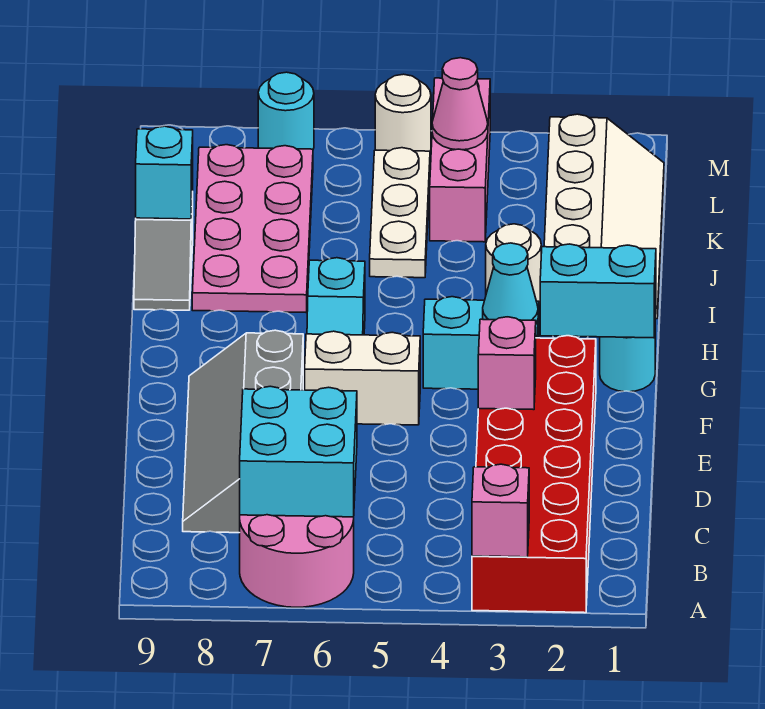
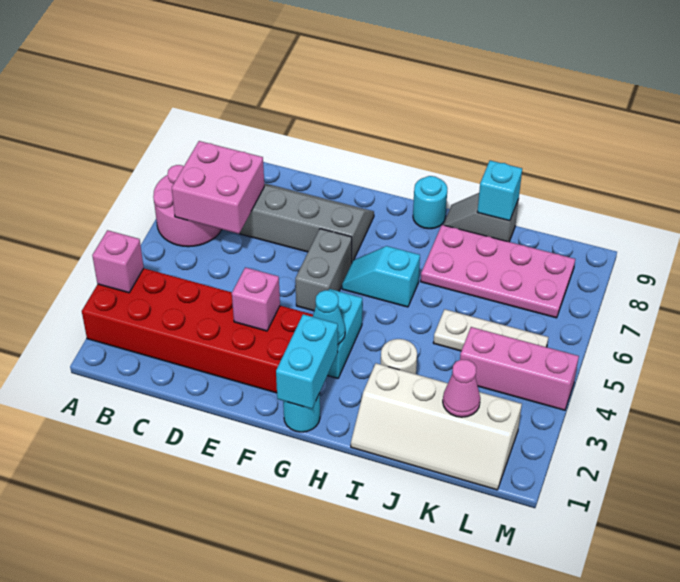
cyan brick B6:C7 level 2 -> pink brick B6:C7 level 2
white brick F5:F6 level 1 -> grey brick F5:F6 level 1
pink cone L4 level 2 -> pink cone K2 level 2
white round brick M5 level 1 -> none
cyan round brick M7 level 1 -> cyan round brick H9 level 1

